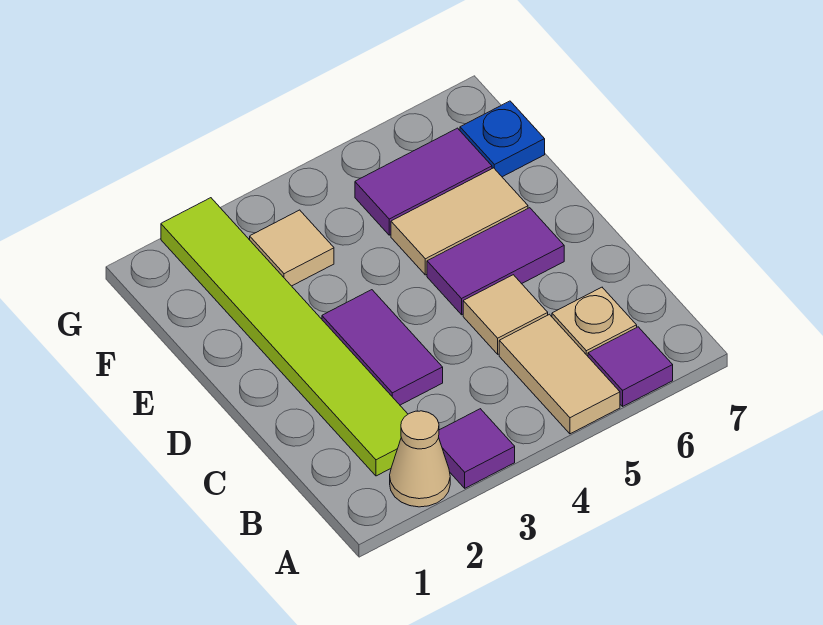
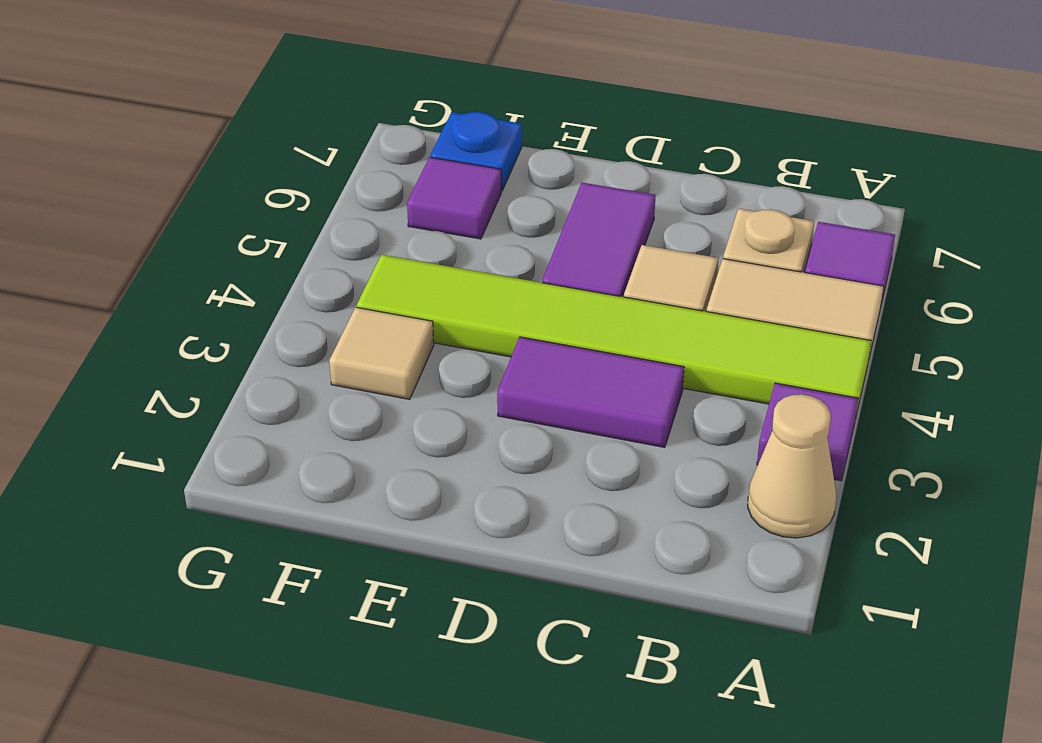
lime tile B2:G2 level 1 -> lime tile A4:F4 level 1
tan tile E5:E6 level 1 -> none
purple tile F5:F6 level 1 -> purple tile F6 level 1

